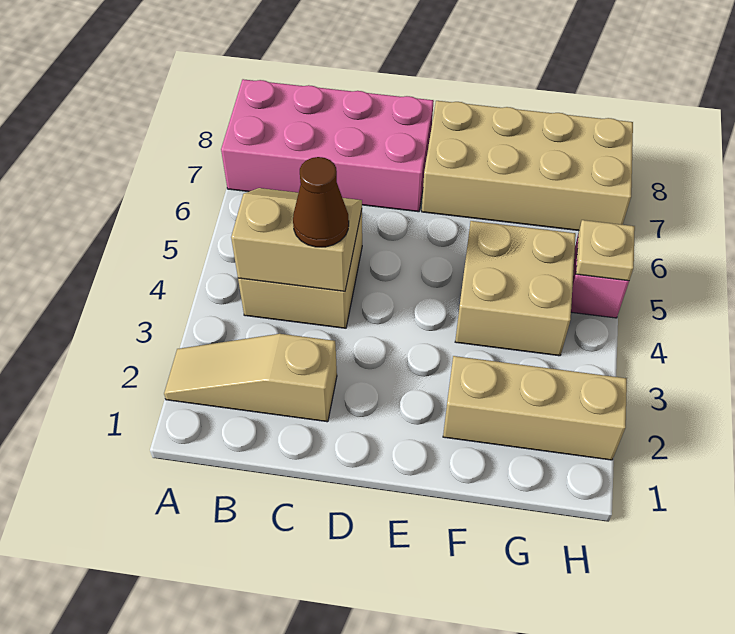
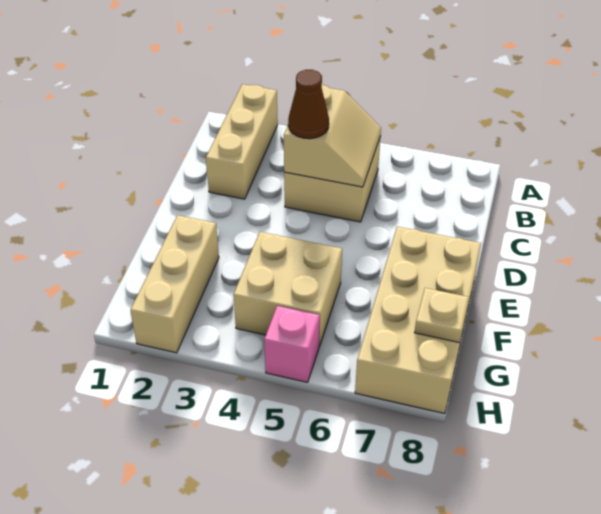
tan slope A2:C2 level 1 top C -> tan brick A2:C2 level 1
pink brick A7:D8 level 1 -> none
tan plate H5 level 2 -> tan plate G8 level 2

